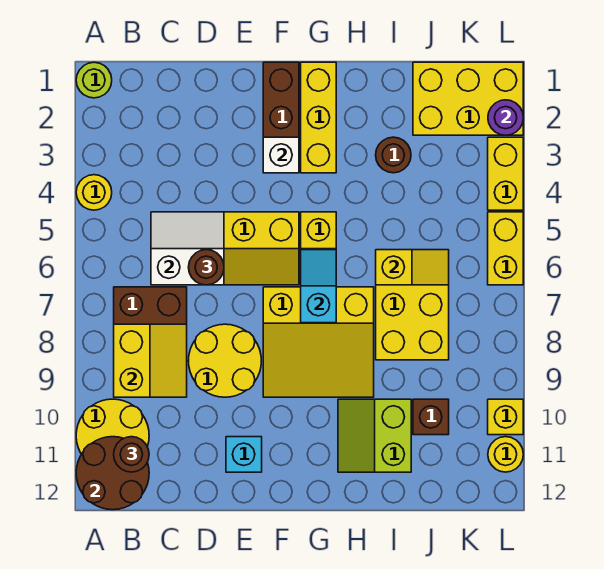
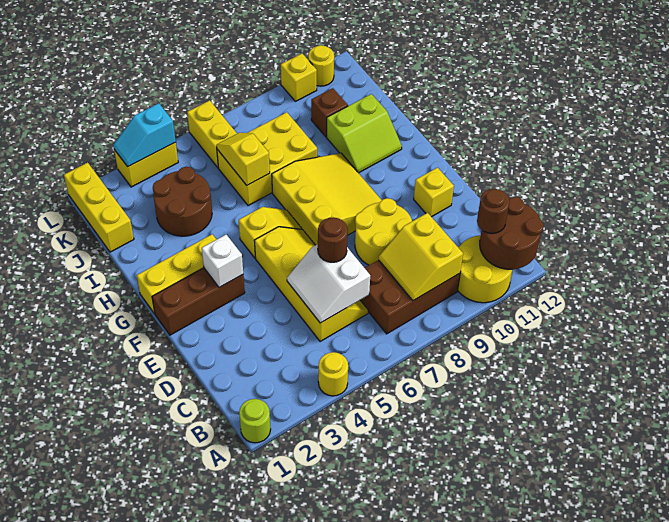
yellow slope B8:C9 level 2 top B -> yellow slope B8:C9 level 2 top 9
cyan brick E11 level 1 -> yellow brick E11 level 1
cyan slope G6:G7 level 2 top 7 -> cyan slope L3:L4 level 2 top 4
brown round brick I3 level 1 -> brown round brick I3:J4 level 1
yellow brick J1:L2 level 1 -> yellow brick J1:L1 level 1
purple round brick L2 level 2 -> none
yellow brick L5:L6 level 1 -> yellow brick K6:L6 level 1

